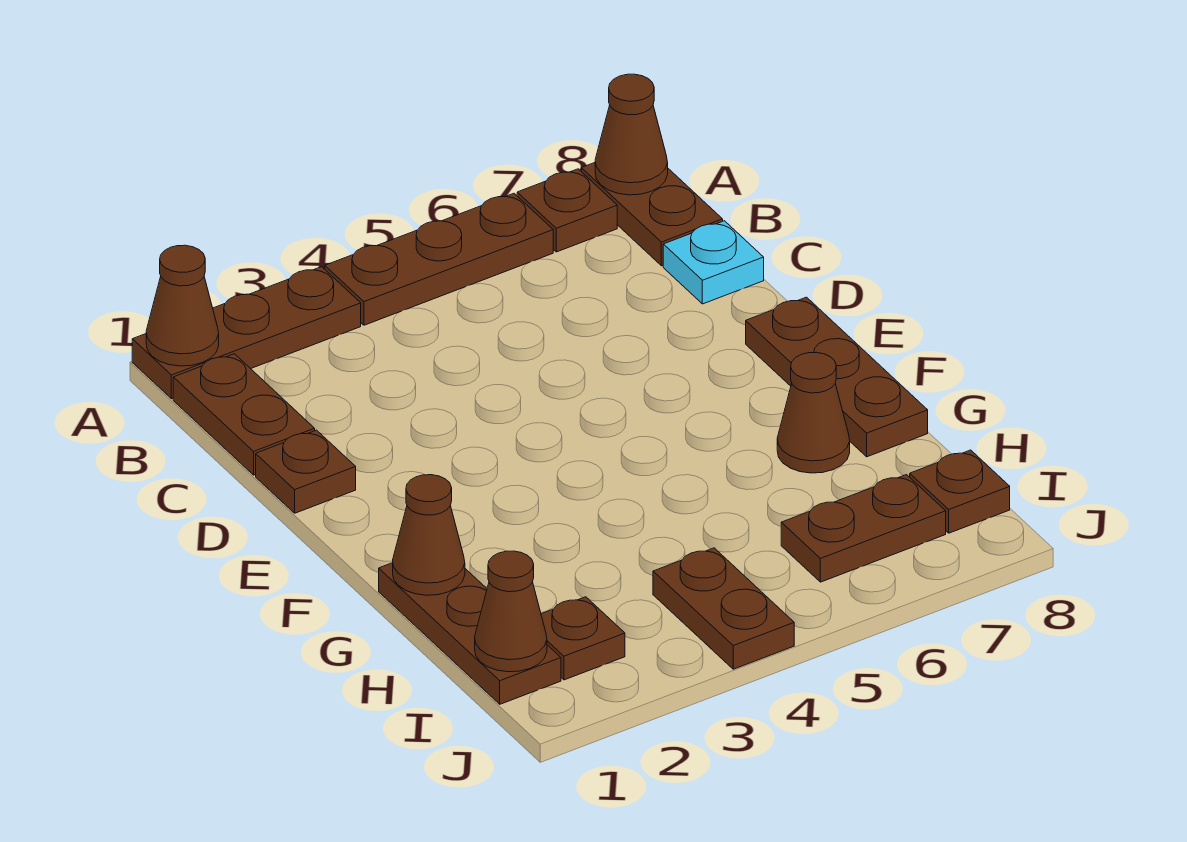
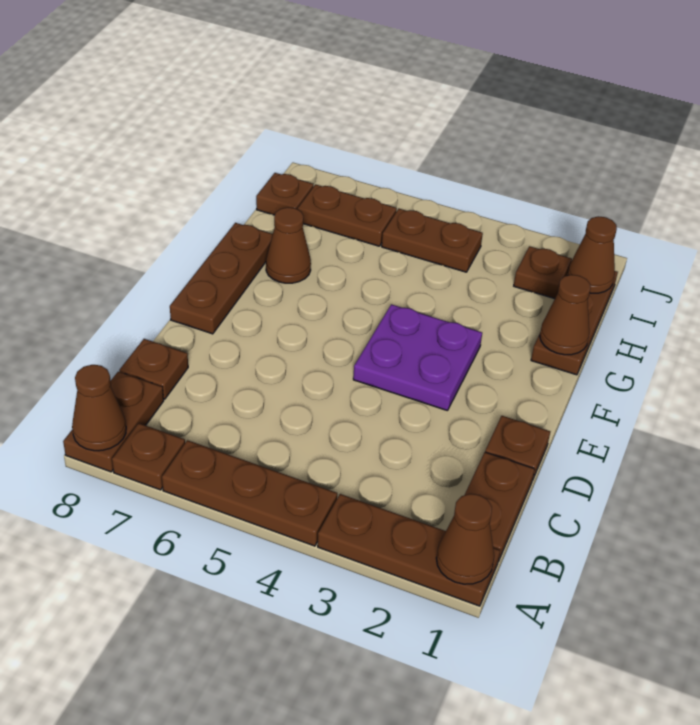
cyan plate C8 level 1 -> brown plate C8 level 1
none -> purple plate E3:F4 level 1
brown plate I4:J4 level 1 -> brown plate I4:I5 level 1

